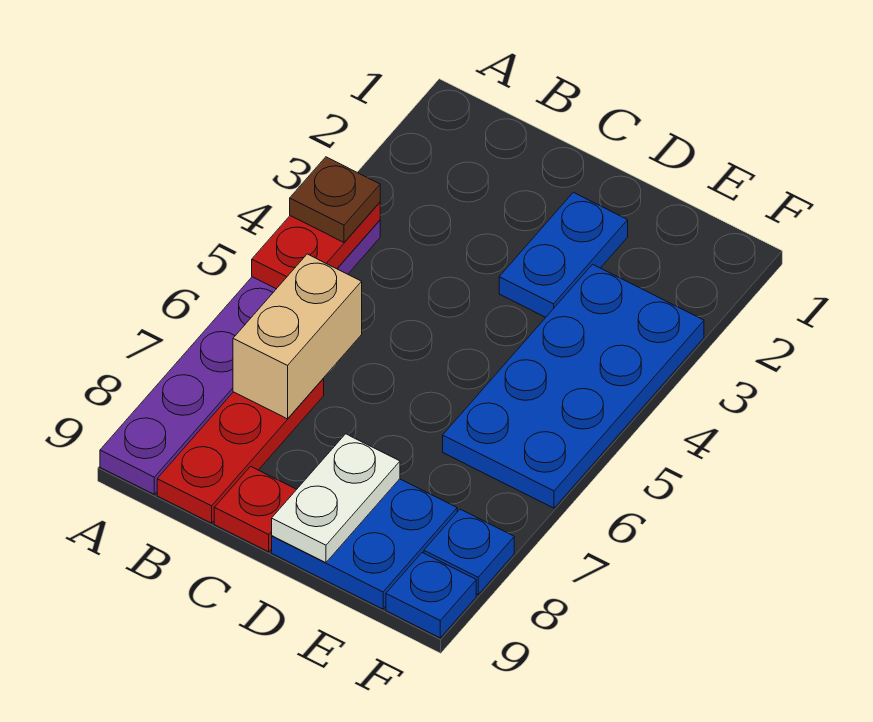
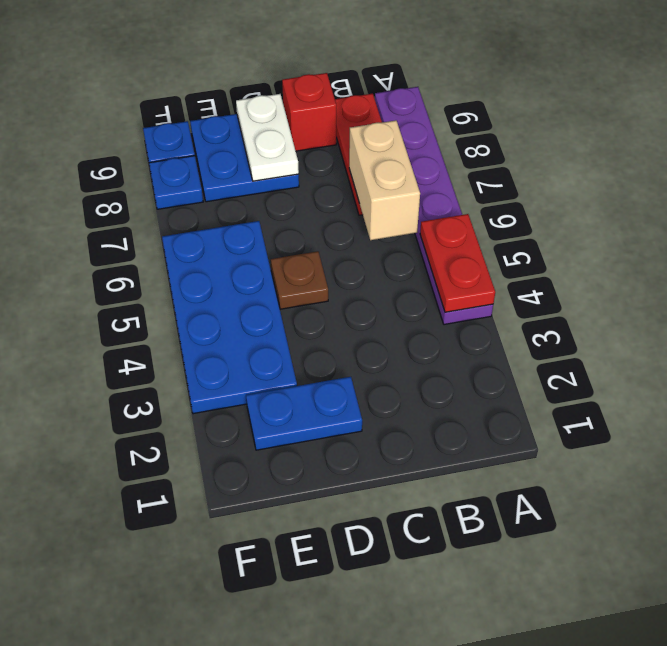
brown plate A4 level 3 -> brown plate D5 level 1
red plate C9 level 1 -> red brick C9 level 1
blue plate D2:D3 level 1 -> blue plate D2:E2 level 1

